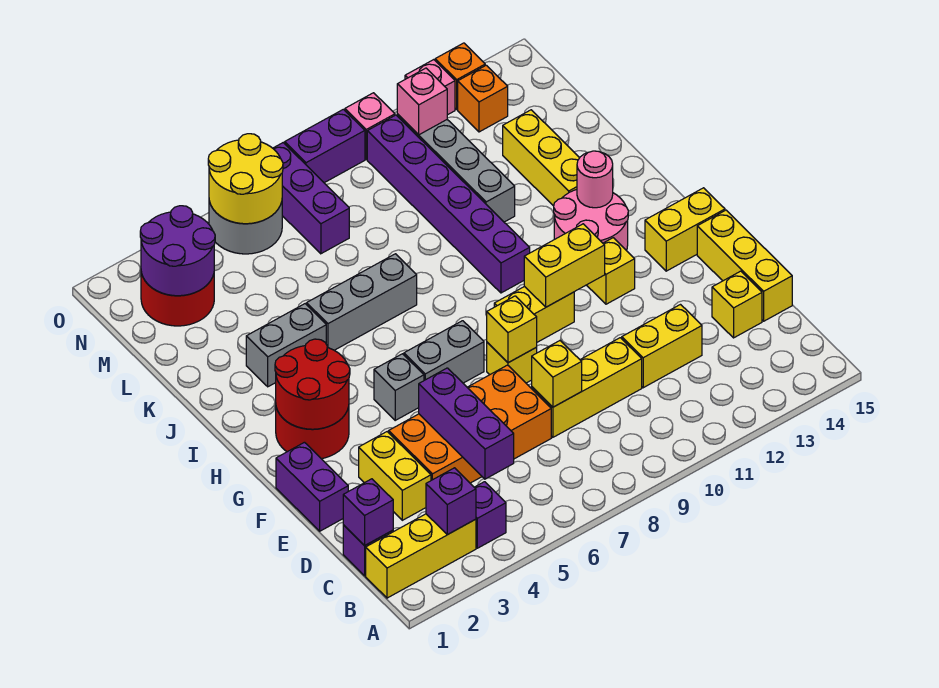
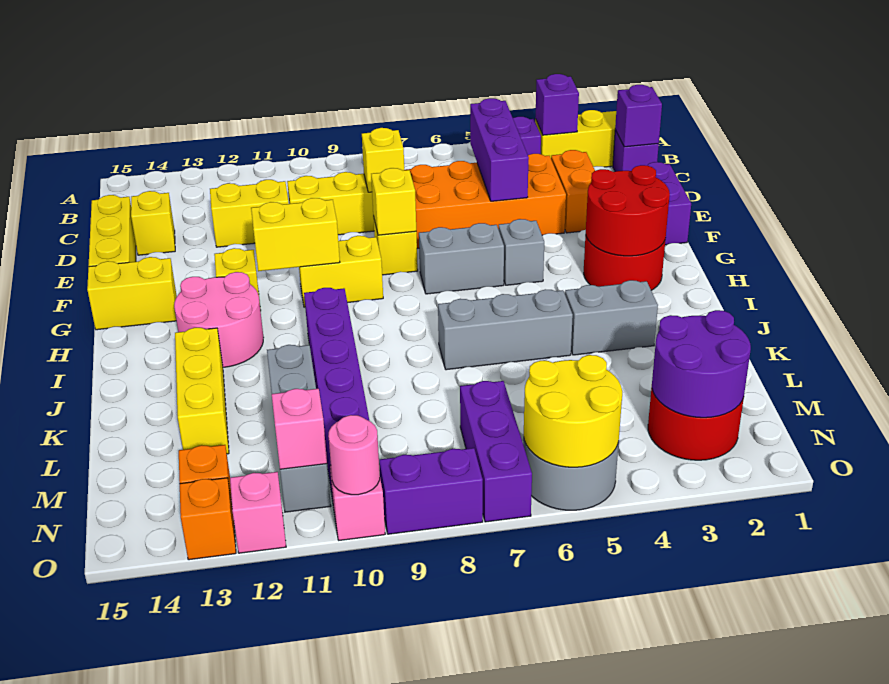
yellow brick D3:E3 level 1 -> orange brick D3:E3 level 1
pink round brick I13 level 2 -> pink round brick O10 level 2

